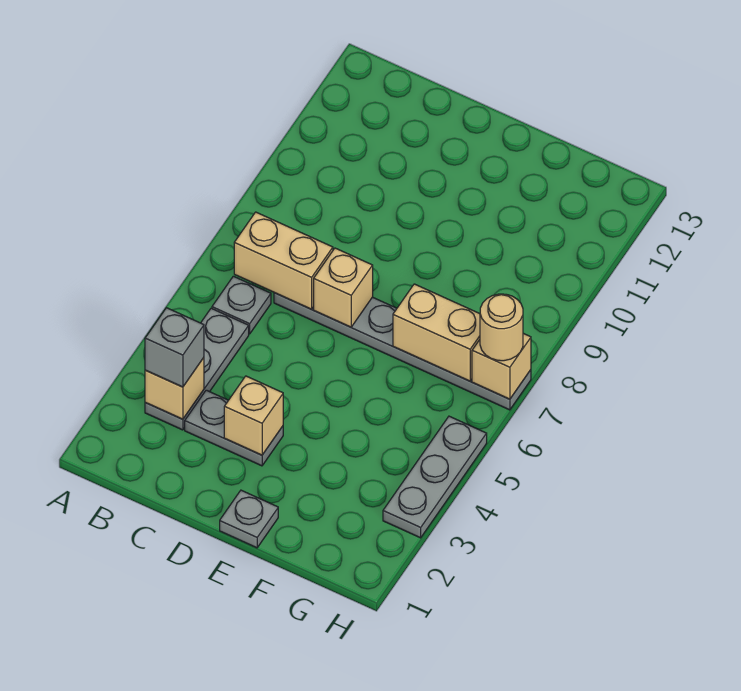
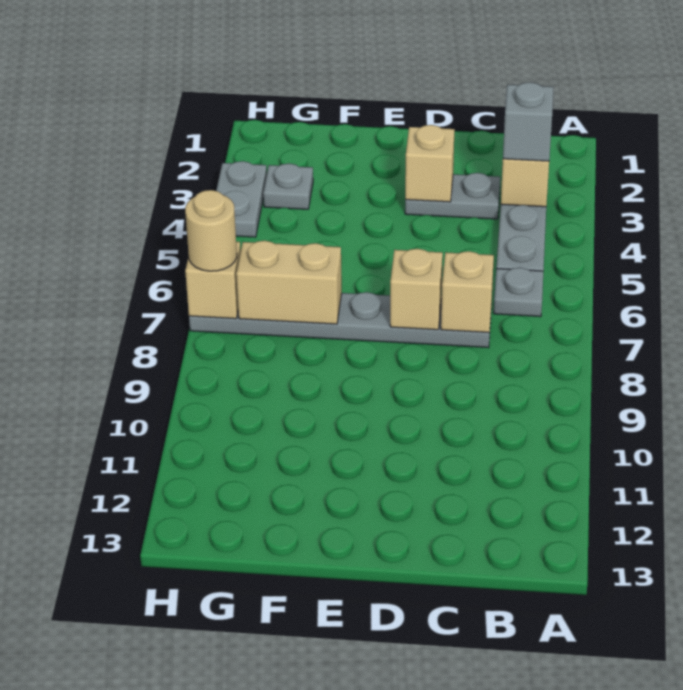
tan brick B7:C7 level 2 -> tan brick C7 level 2
grey plate E1 level 1 -> grey plate G3 level 1
grey plate H3:H5 level 1 -> grey plate H3:H4 level 1

